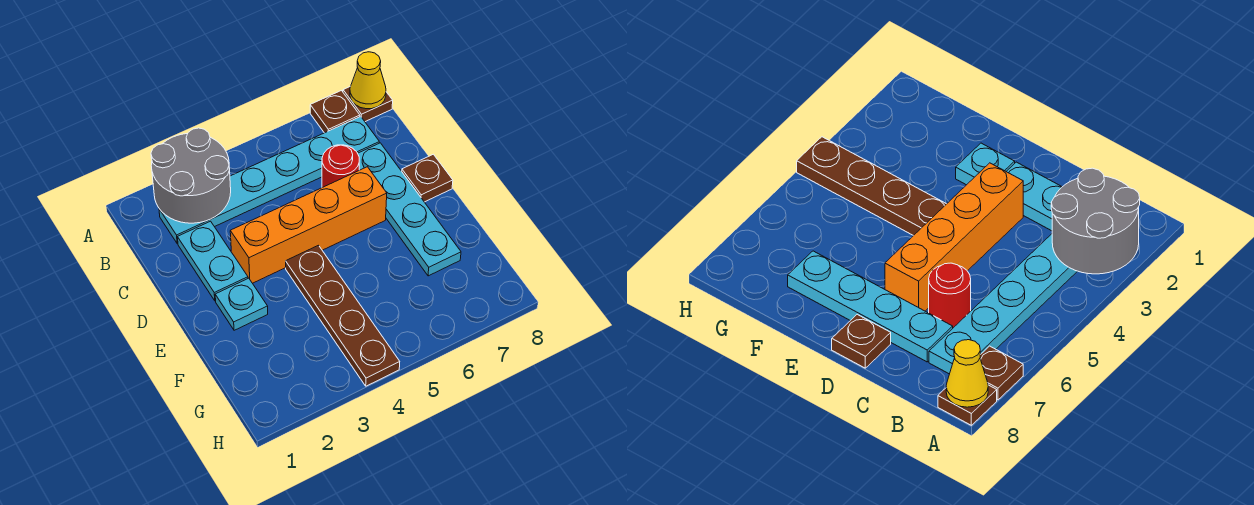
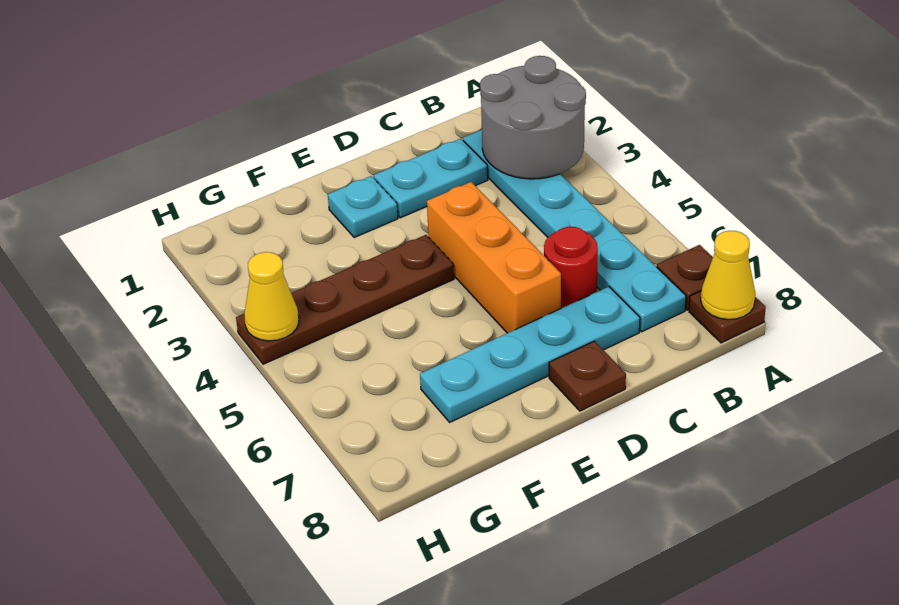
orange brick D3:D6 level 1 -> orange brick D4:D6 level 1
none -> yellow cone H4 level 2

